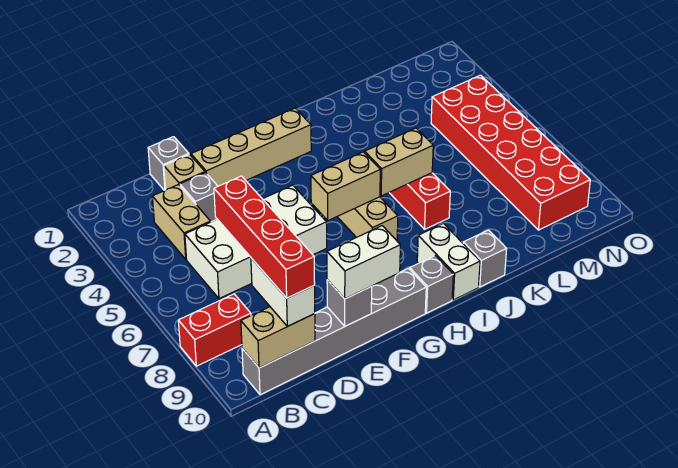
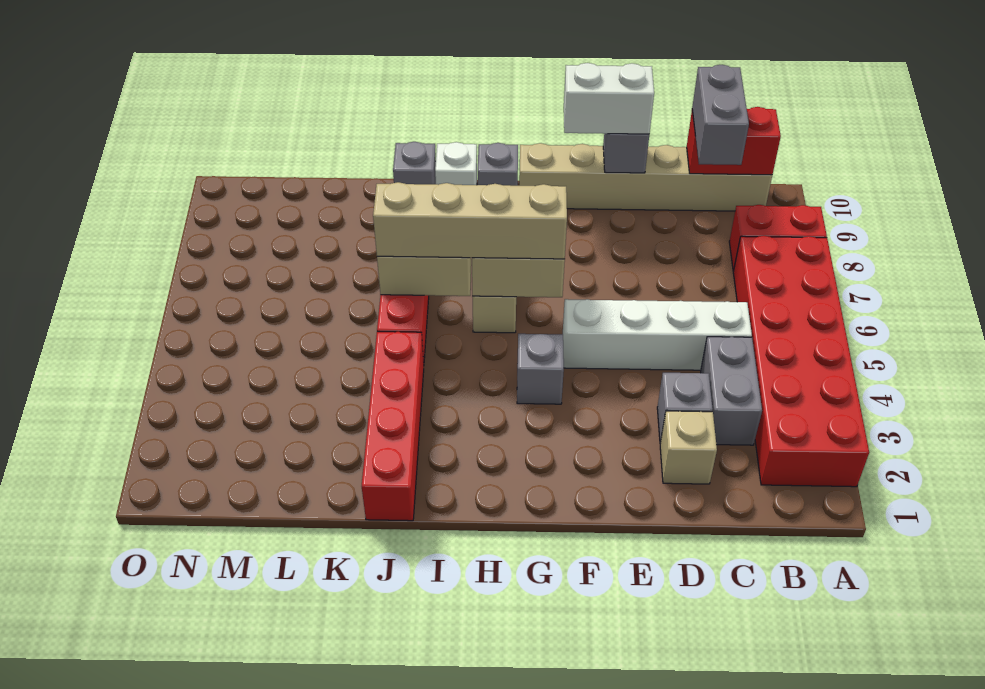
grey brick B10:G10 level 1 -> tan brick B10:G10 level 1
tan brick B10:C10 level 2 -> red brick B10:C10 level 2
tan brick C3:C4 level 1 -> grey brick C3:C4 level 1
white brick C5:F6 level 1 -> white brick C5:F5 level 1
red brick C7:C10 level 4 -> red brick J1:J4 level 1
white brick C9:C10 level 3 -> grey brick C9:C10 level 3
grey brick D1 level 1 -> grey brick G4 level 1
tan brick E2:H2 level 1 -> tan brick G6:J6 level 3
white brick I9:I10 level 1 -> white brick I10 level 1
red brick M4:N9 level 1 -> red brick A2:B7 level 1

